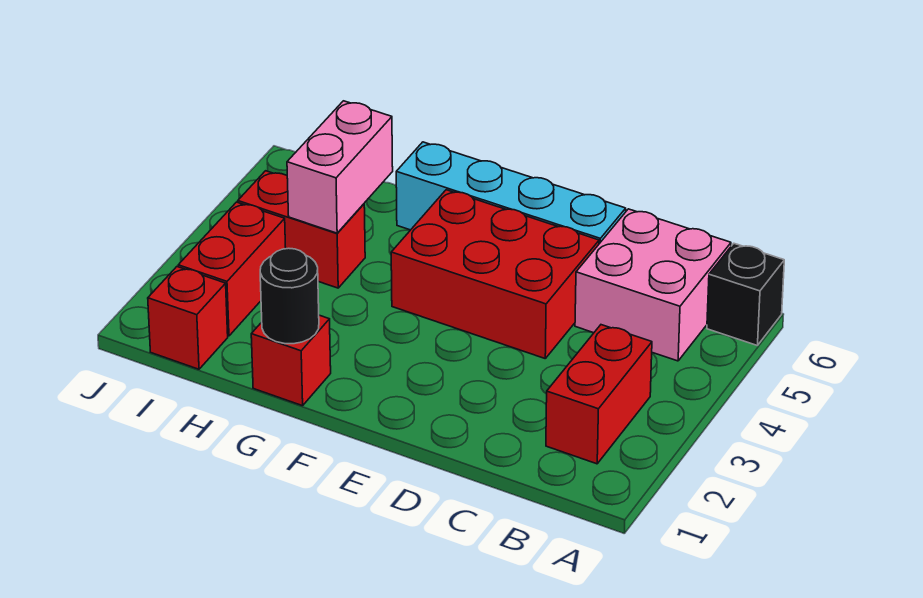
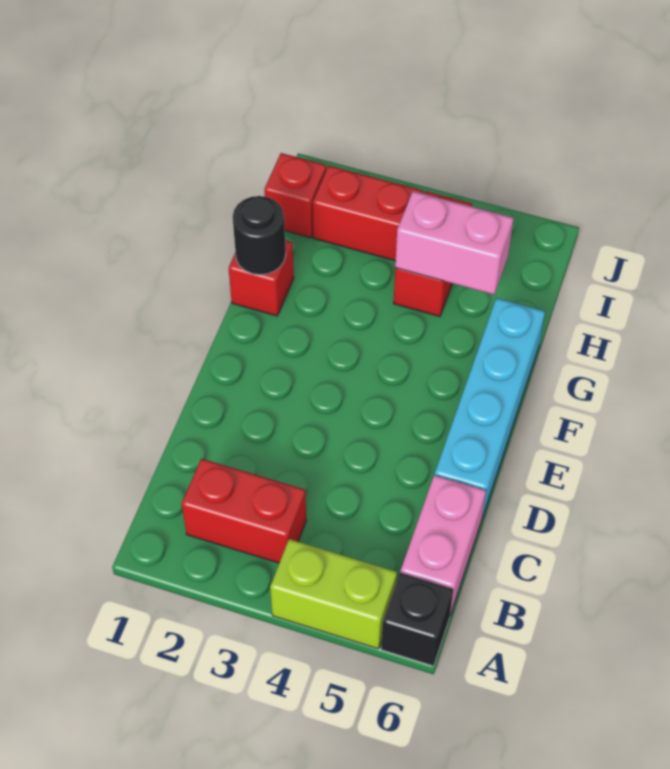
none -> lime brick A4:A5 level 1
pink brick B5:C6 level 1 -> pink brick B6:C6 level 1
red brick D4:F5 level 1 -> none

